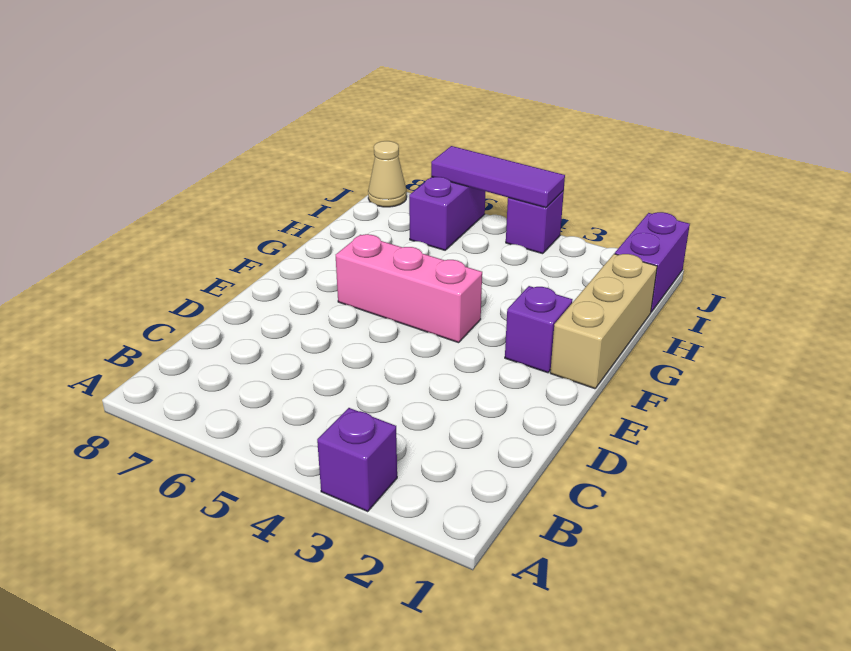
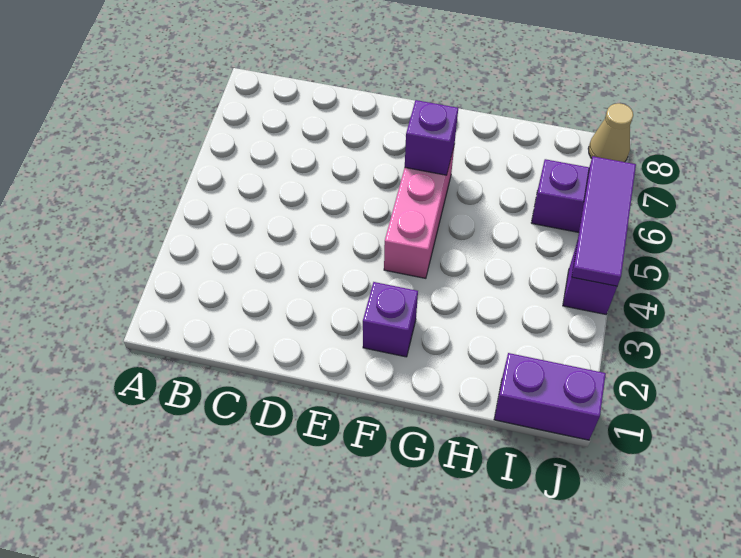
purple brick A3 level 1 -> purple brick F6 level 2
tan brick F1:H1 level 1 -> none

